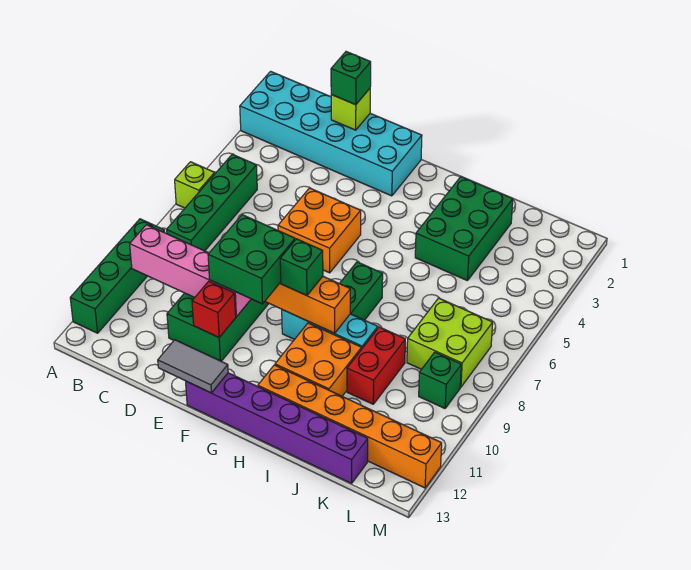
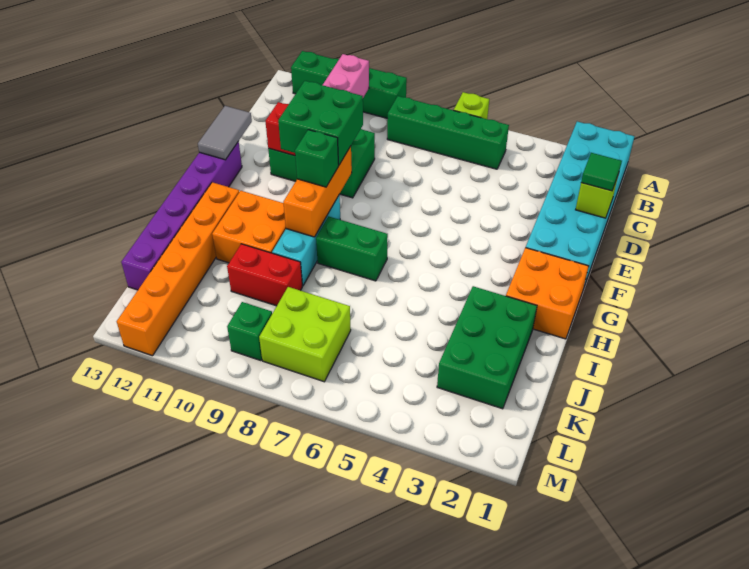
green brick D1 level 3 -> green tile D1 level 3
orange brick E5:F6 level 1 -> orange brick G1:H2 level 1
green brick I2:J4 level 1 -> green brick I2:K3 level 1

